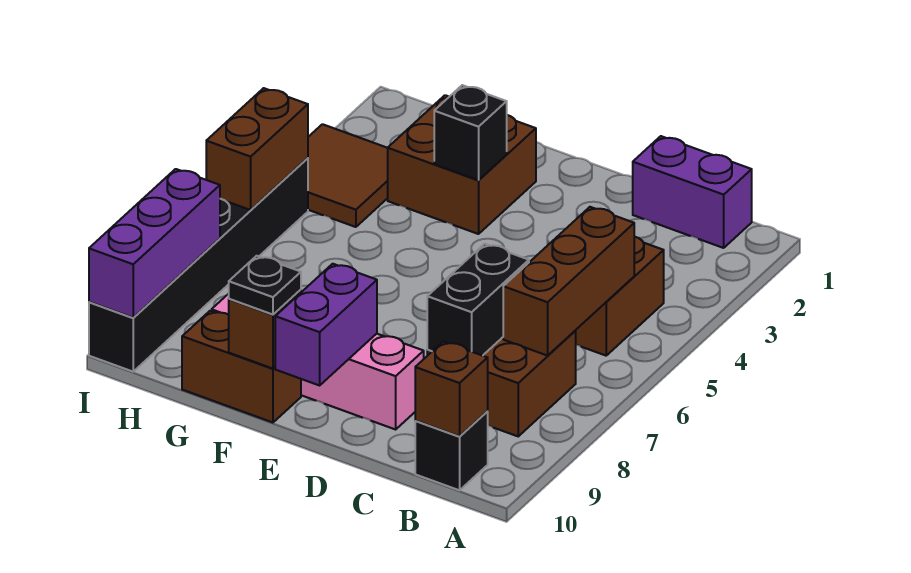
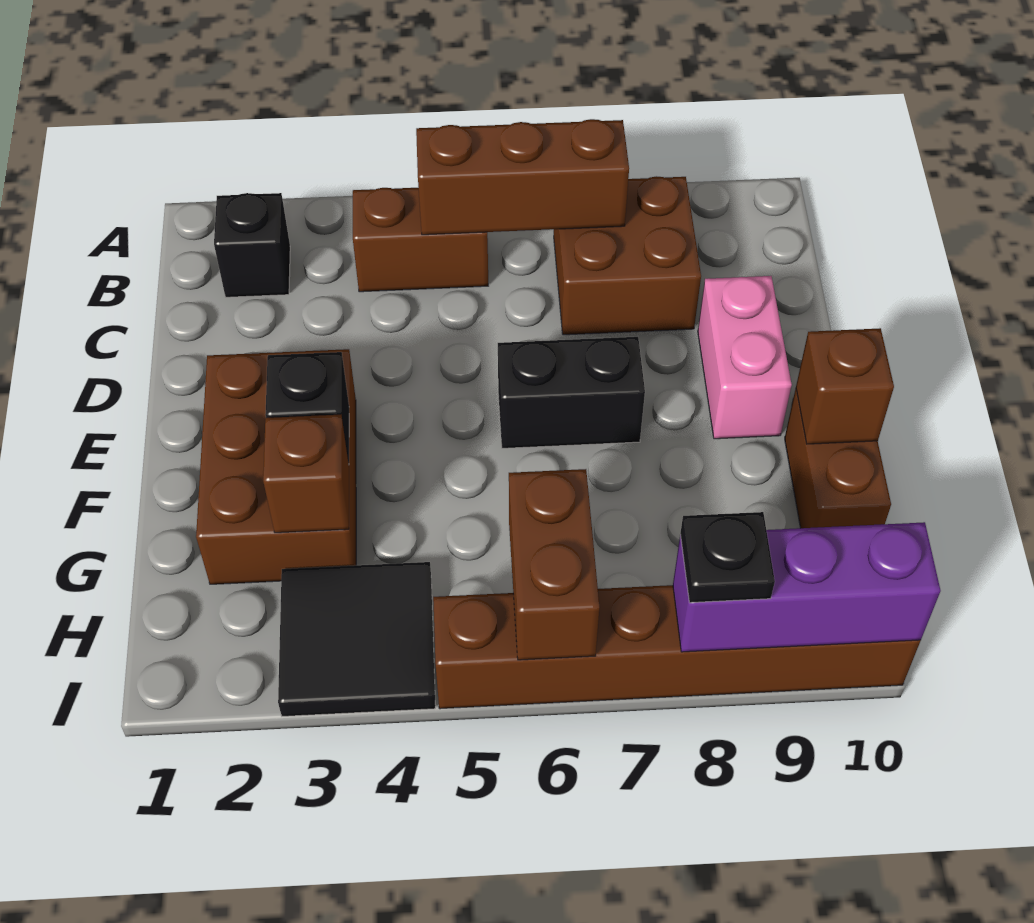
purple brick B1:C1 level 1 -> none
black brick B10 level 1 -> black brick B2 level 1
brown brick B10 level 2 -> brown brick G3 level 2
black brick C7:C8 level 2 -> black brick E6:E7 level 1
pink brick D9:G9 level 1 -> pink brick D9:E9 level 1
purple brick E9:E10 level 2 -> none
brown brick F2:G3 level 1 -> brown brick E2:G3 level 1
black plate F10 level 3 -> black plate I8 level 3
brown tile H3:I4 level 1 -> black tile H3:I4 level 1
black brick I5:I10 level 1 -> brown brick I5:I10 level 1
brown brick I5:I6 level 2 -> brown brick H6:I6 level 2

